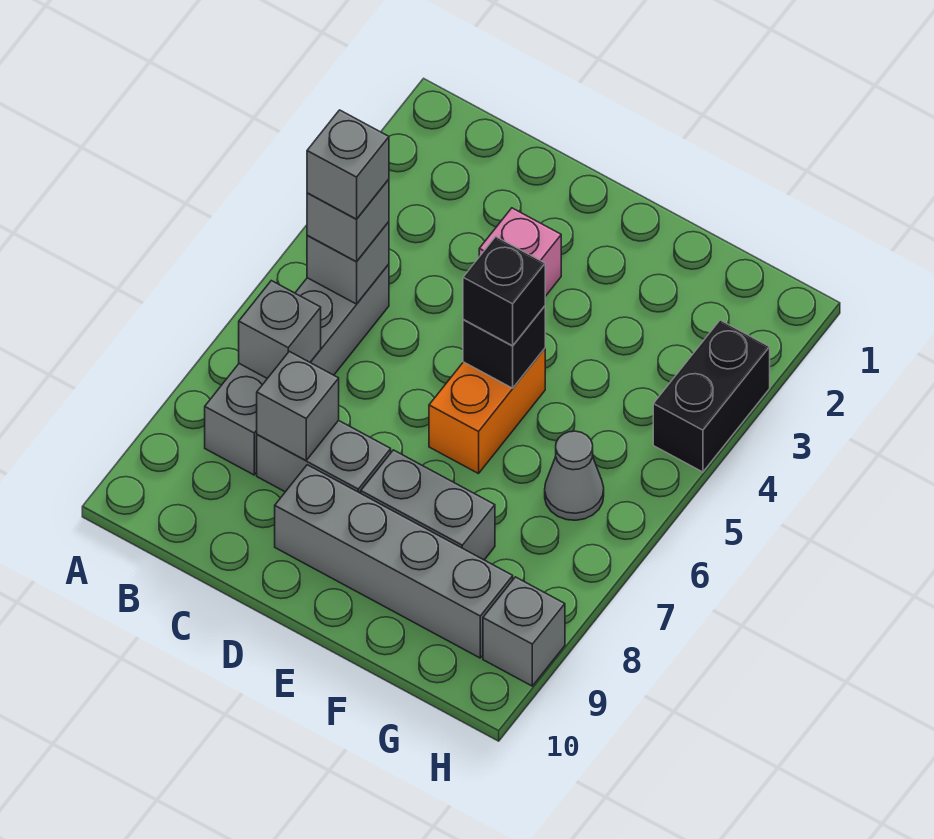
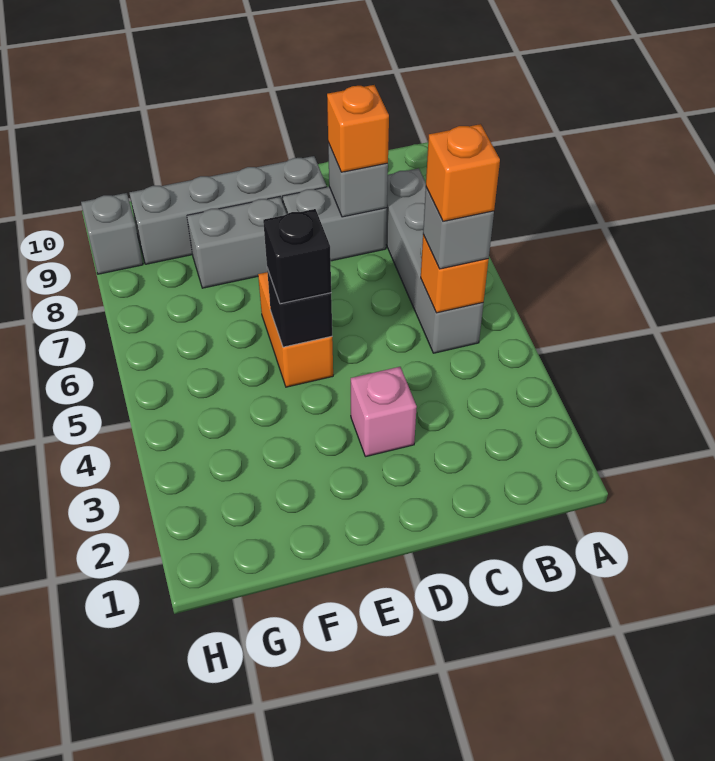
grey brick B5 level 2 -> orange brick B5 level 2
grey brick B5 level 4 -> orange brick B5 level 4
grey brick B7 level 2 -> none
none -> orange brick C8 level 3
grey cone G6 level 1 -> none
black brick H3:H4 level 1 -> none

